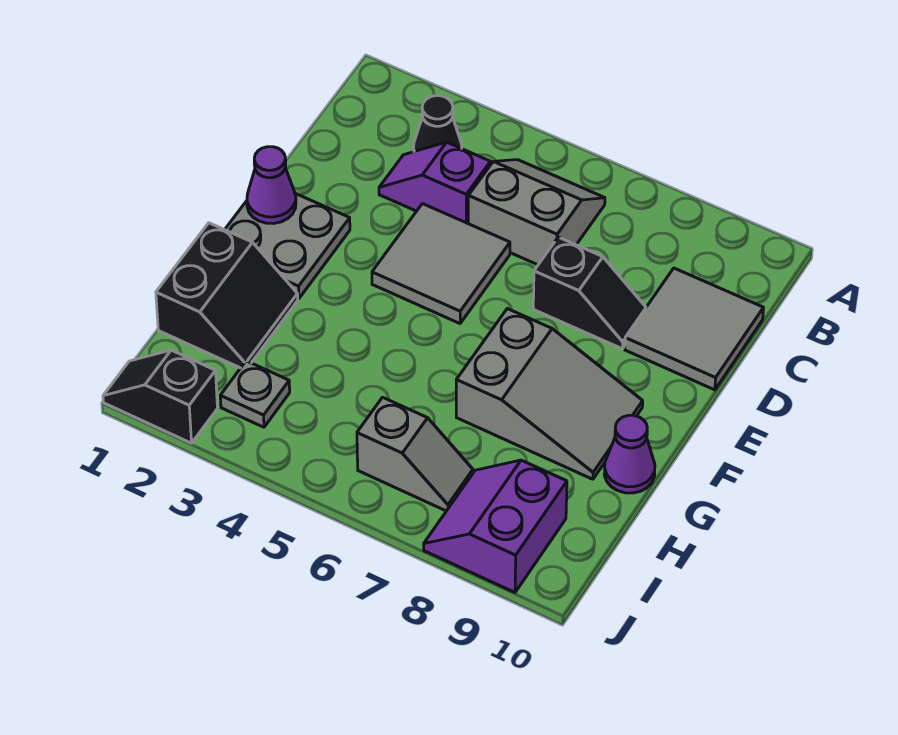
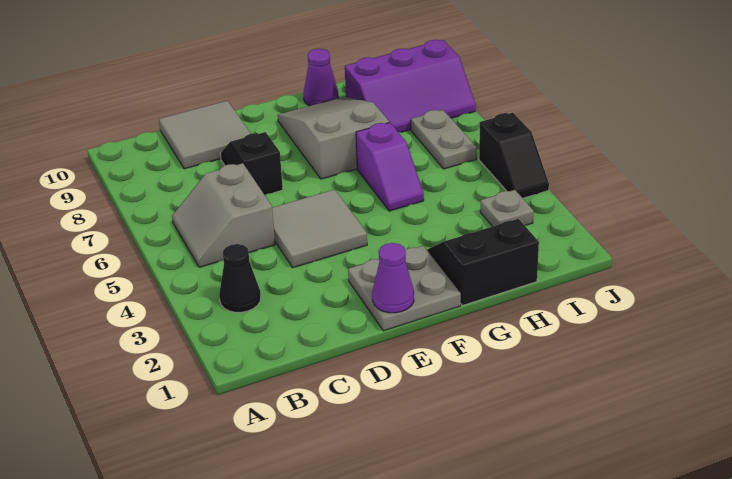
purple slope C3:C4 level 1 top 4 -> purple slope G5:G6 level 1 top 6
grey slope I6:I7 level 1 top 6 -> grey plate I6:I7 level 1
purple slope I8:J9 level 1 top 9 -> purple slope H8:J9 level 1 top 9
black slope J1:J2 level 1 top 2 -> black slope J4:J5 level 1 top 5

